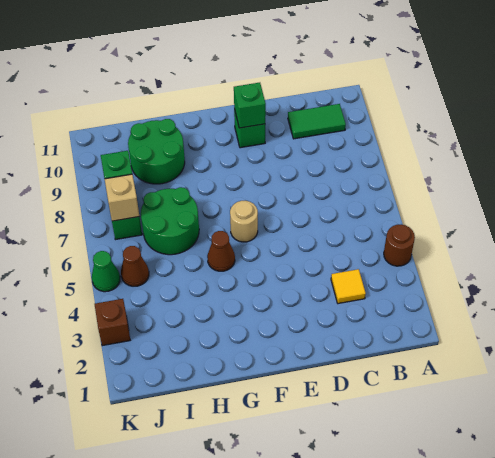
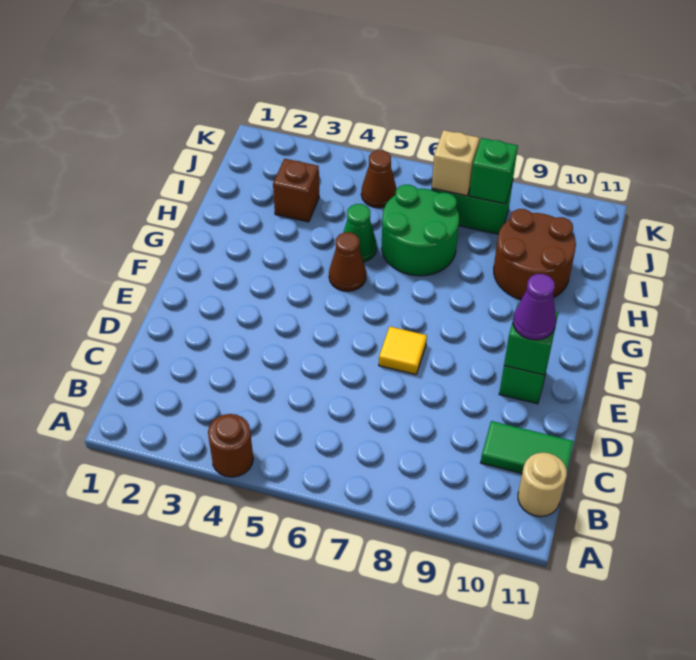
green tile B10:C10 level 1 -> green tile C10:C11 level 1
yellow tile C3 level 1 -> yellow tile E7 level 1
none -> purple cone E10 level 3
tan round brick F6 level 1 -> tan round brick B11 level 1
green round brick H9:I10 level 1 -> brown round brick H9:I10 level 1
brown brick K3 level 1 -> brown brick I3 level 1
green cone K5 level 1 -> green cone H5 level 1

